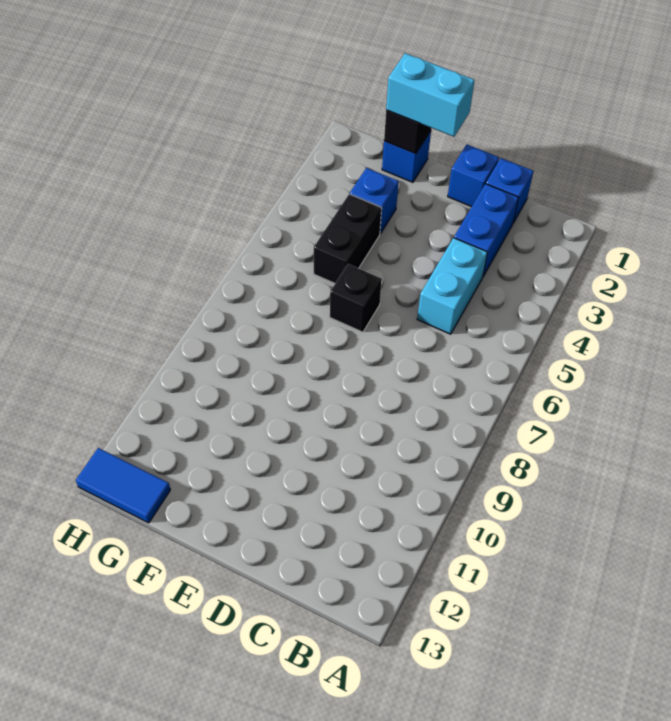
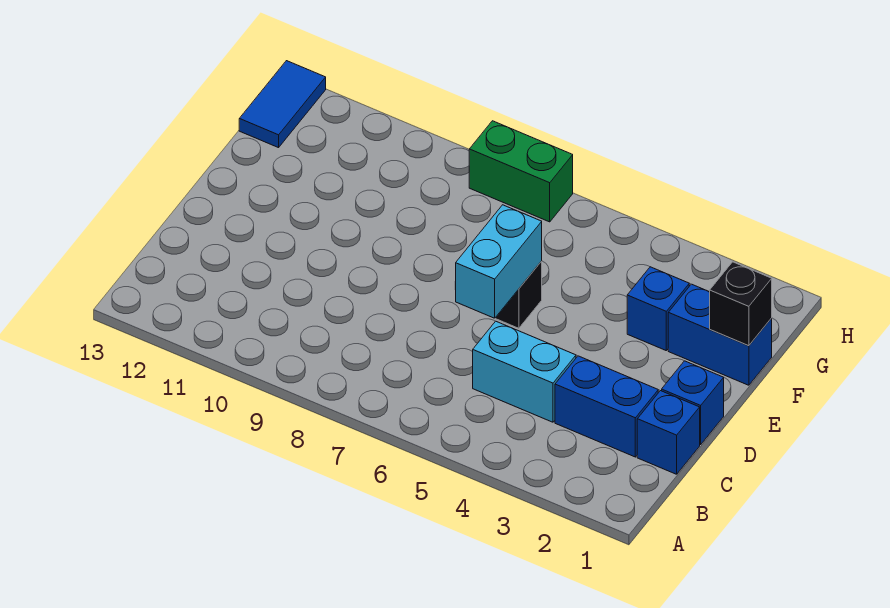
cyan brick E1:F1 level 3 -> cyan brick D6:E6 level 2
blue brick F1 level 1 -> blue brick F1:F2 level 1
black brick F4:F5 level 1 -> none
none -> green brick H7:H8 level 1

